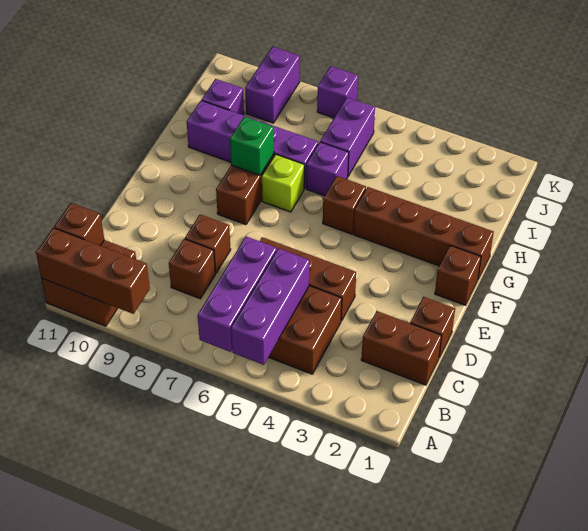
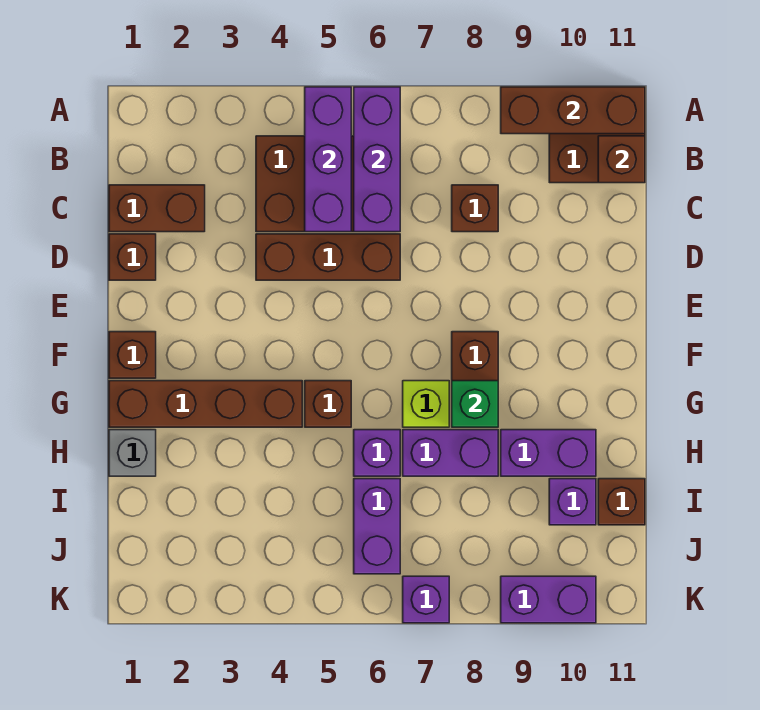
brown brick D8 level 1 -> brown brick I11 level 1
none -> grey brick H1 level 1
purple brick J9:K9 level 1 -> purple brick K9:K10 level 1

